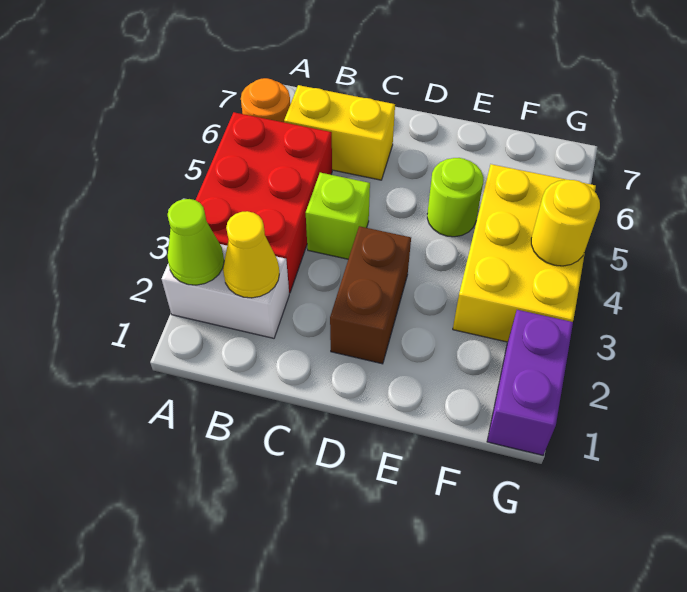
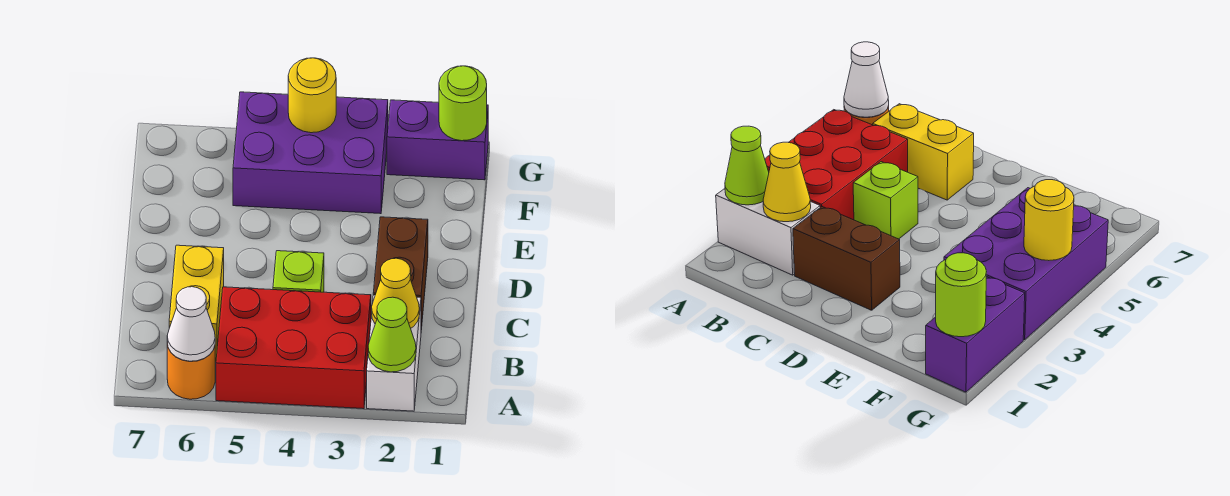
none -> white cone A6 level 2
brown brick D2:D3 level 1 -> brown brick C2:D2 level 1
lime round brick E5 level 1 -> lime round brick G1 level 2
yellow brick F3:G5 level 1 -> purple brick F3:G5 level 1

